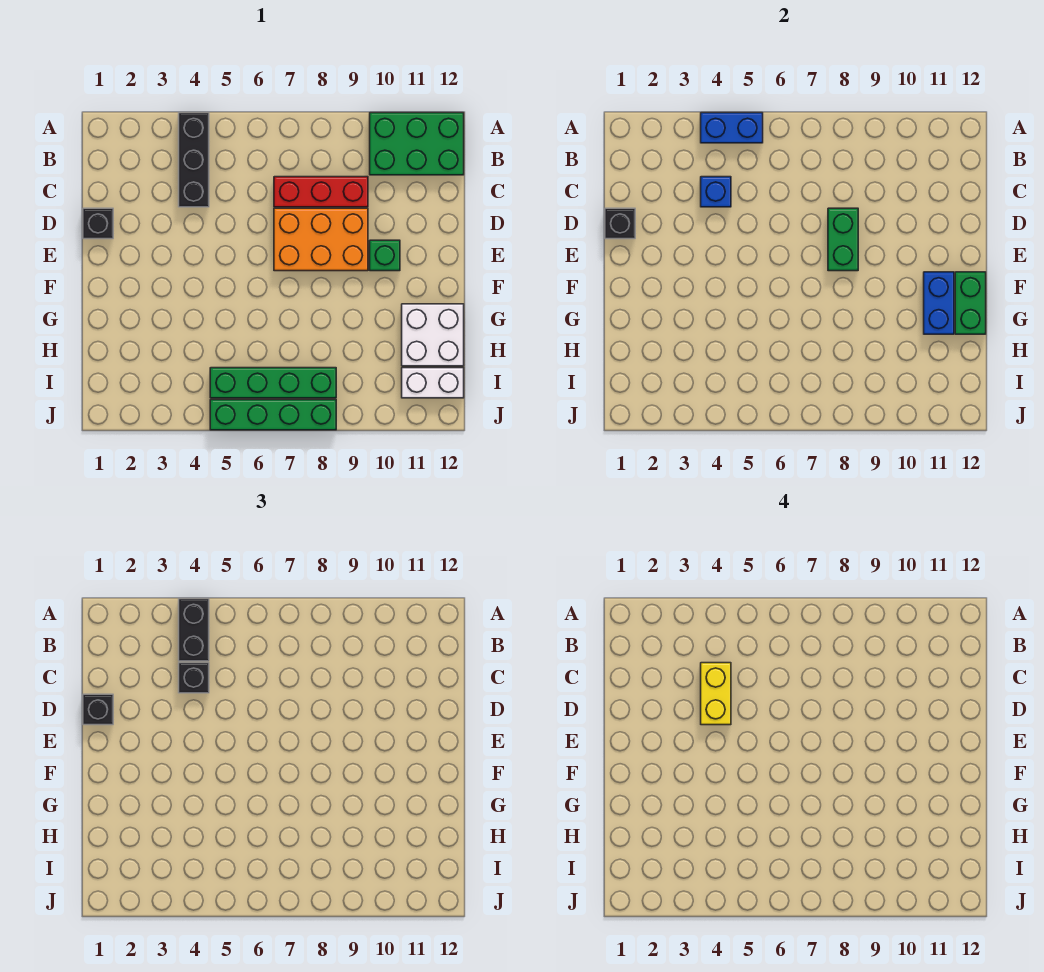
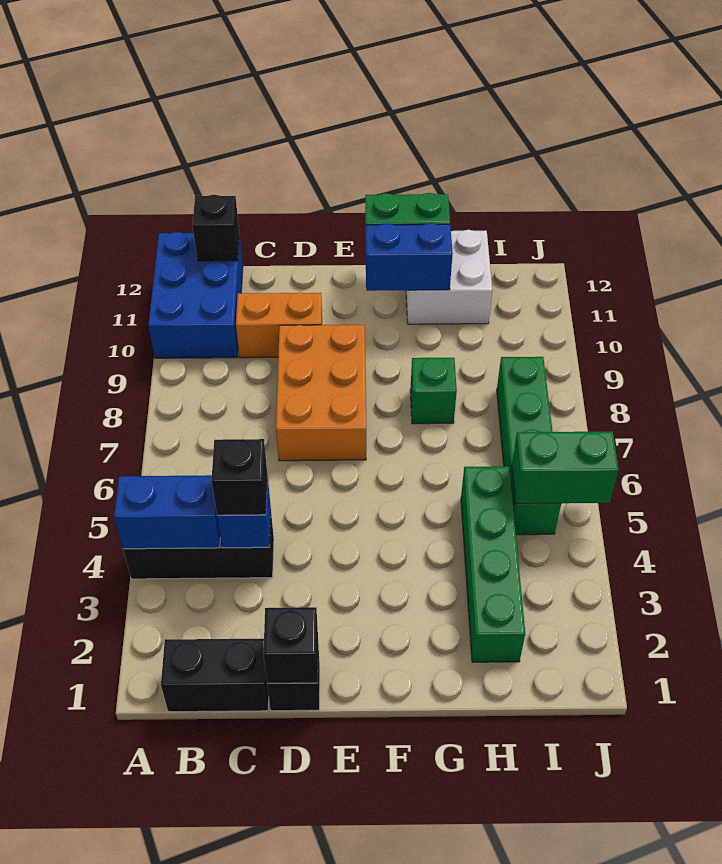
blue brick A4:A5 level 2 -> blue brick A4:B4 level 2
black brick A4:B4 level 3 -> black brick B1:C1 level 1
green brick A10:B12 level 1 -> blue brick A10:B12 level 1
yellow brick C4:D4 level 4 -> none
red brick C7:C9 level 1 -> none
none -> orange brick C10:D10 level 1
black brick D1 level 3 -> black brick B12 level 2
green brick D8:E8 level 2 -> green brick I5:J5 level 2
green brick E10 level 1 -> green brick G8 level 1
white brick I11:I12 level 1 -> none
green brick J5:J8 level 1 -> green brick H2:H5 level 1

